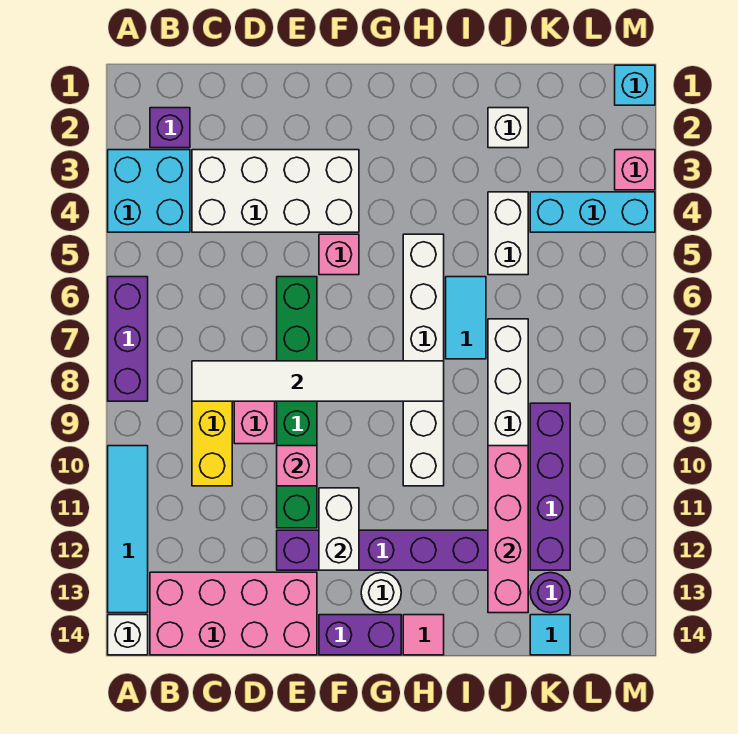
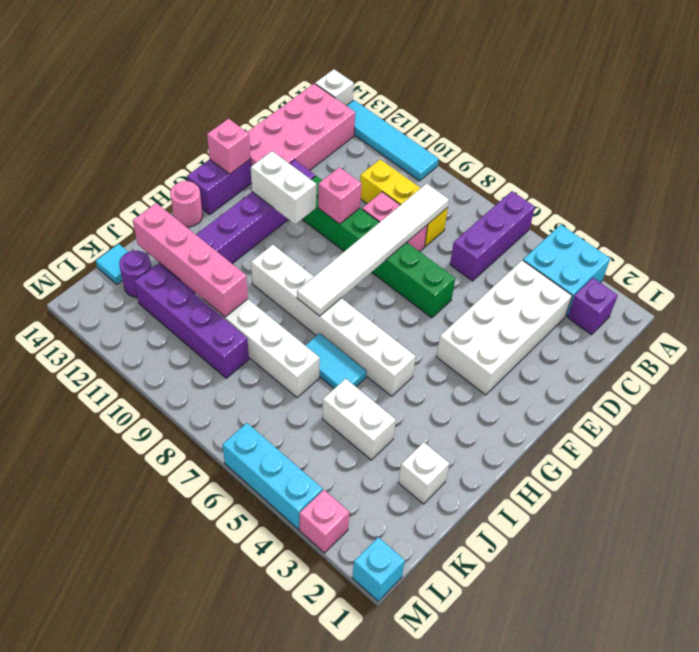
purple brick A6:A8 level 1 -> purple brick A6:C6 level 1
pink brick F5 level 1 -> pink brick F14 level 2
white round brick G13 level 1 -> none
pink tile H14 level 1 -> pink round brick H14 level 1
cyan brick K4:M4 level 1 -> cyan brick M4:M6 level 1

